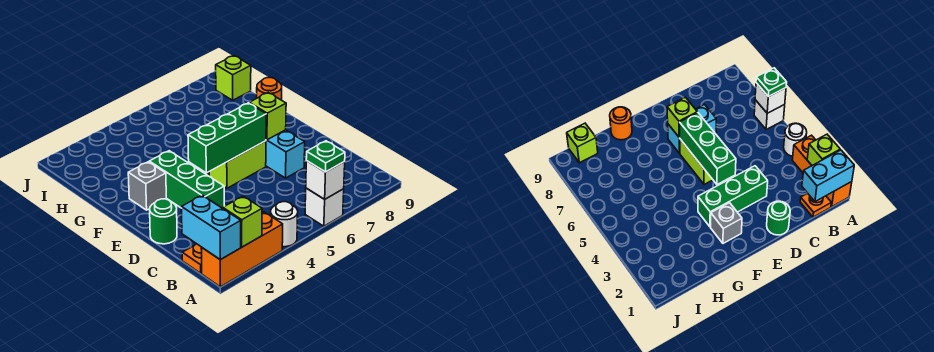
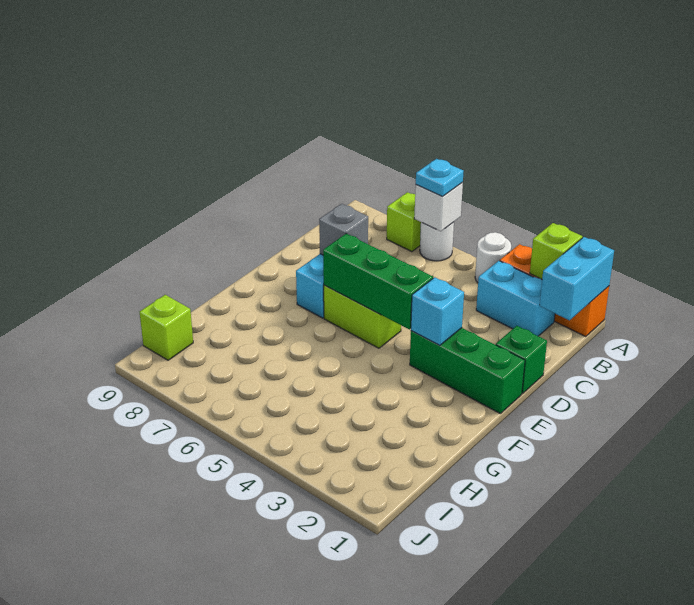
white brick A6 level 1 -> white round brick A6 level 1
green plate A6 level 3 -> cyan plate A6 level 3
orange plate B1 level 1 -> none
none -> cyan brick B2:B3 level 1
green round brick D1 level 1 -> green brick D1 level 1
green brick D3:F3 level 1 -> green brick E1:E3 level 1
none -> cyan brick E3 level 2
lime brick E7 level 2 -> lime brick A7 level 1
grey brick F2 level 1 -> grey brick D7 level 2
orange round brick G9 level 1 -> none

